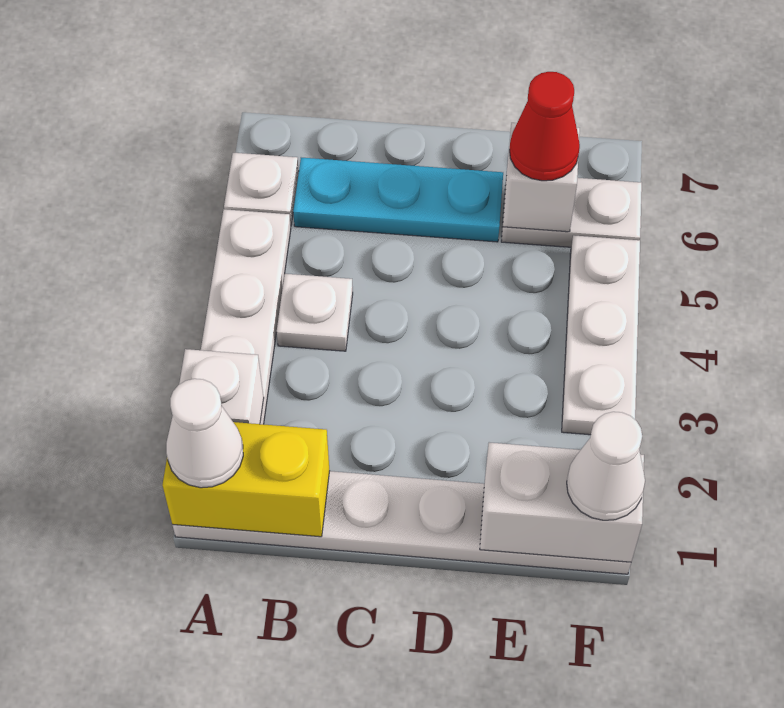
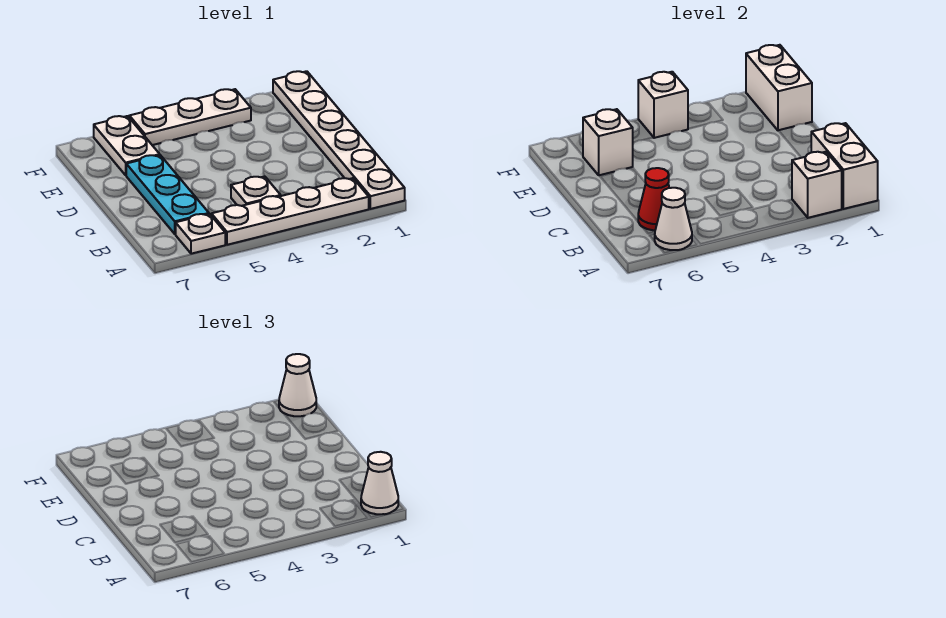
yellow brick A1:B1 level 2 -> white brick A1:B1 level 2
none -> white cone A6 level 2
red cone E6 level 3 -> red cone B6 level 2
none -> white brick F4 level 2

